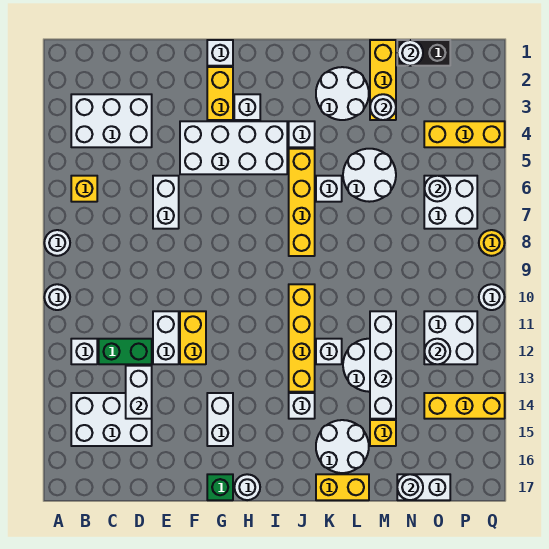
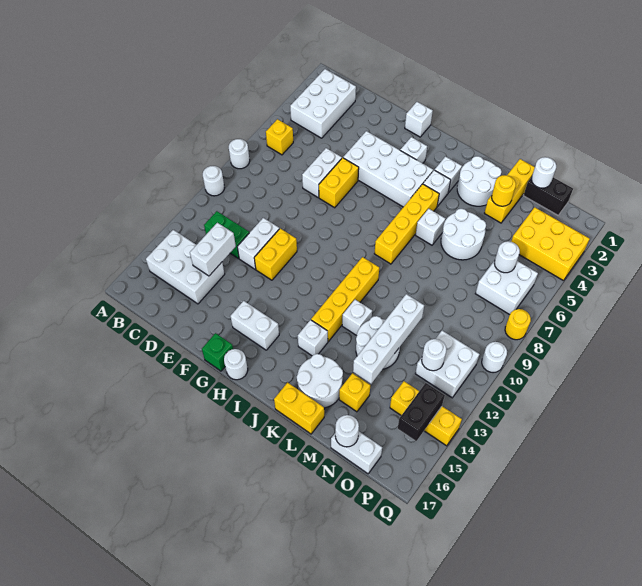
white brick B3:D4 level 1 -> white brick B2:C4 level 1
white brick B12 level 1 -> white brick J3 level 1
yellow brick G2:G3 level 1 -> yellow brick F6:F7 level 1
white brick G14:G15 level 1 -> white brick G15:H15 level 1
white round brick M3 level 2 -> yellow round brick M3 level 2
yellow brick O4:Q4 level 1 -> yellow brick O3:Q4 level 1
none -> black brick P14:P15 level 2

